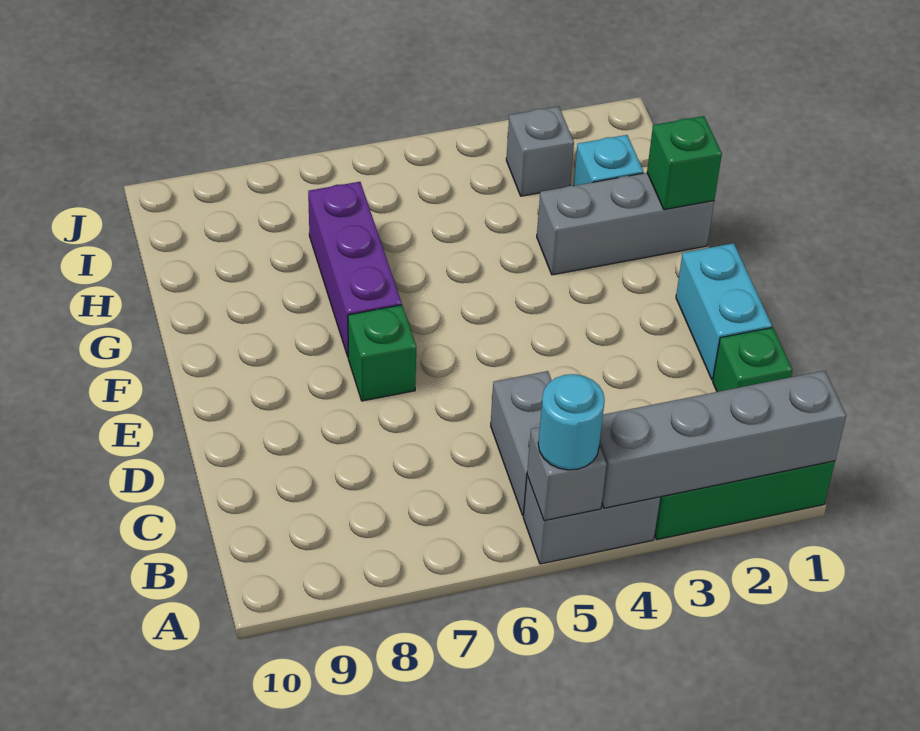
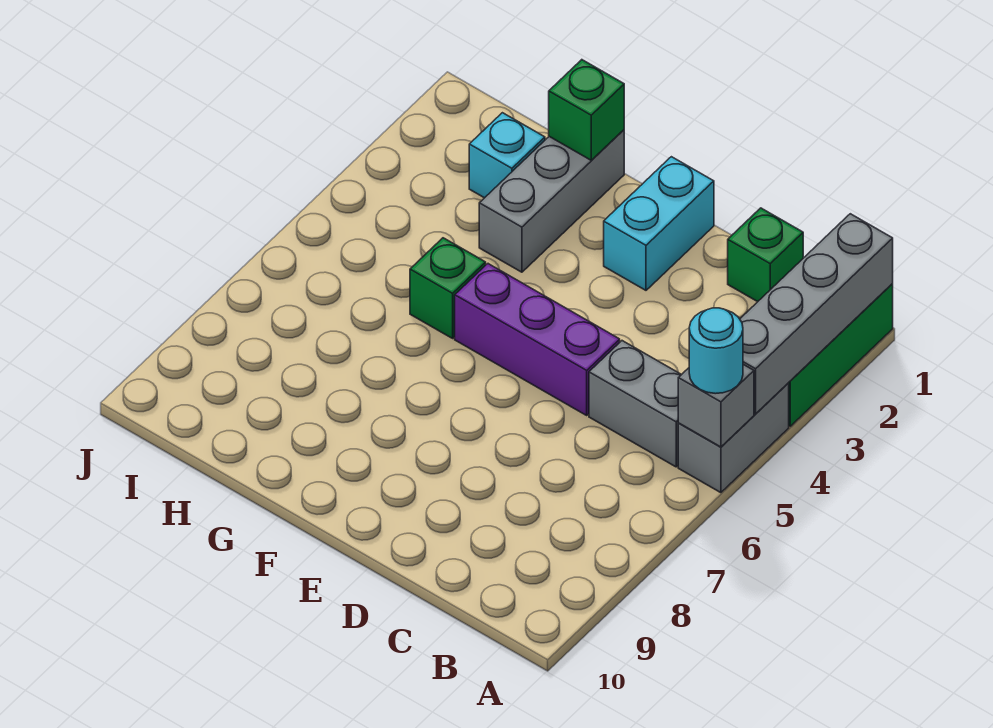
cyan brick D1:E1 level 1 -> cyan brick E1:E2 level 1
green brick E7 level 1 -> green brick G5 level 1
purple brick F7:H7 level 1 -> purple brick D5:F5 level 1
grey brick I3 level 1 -> none

